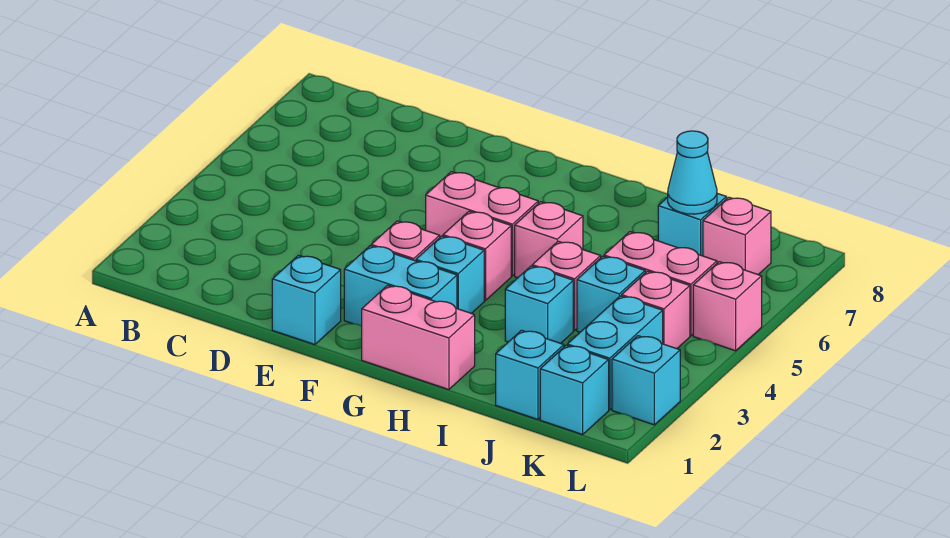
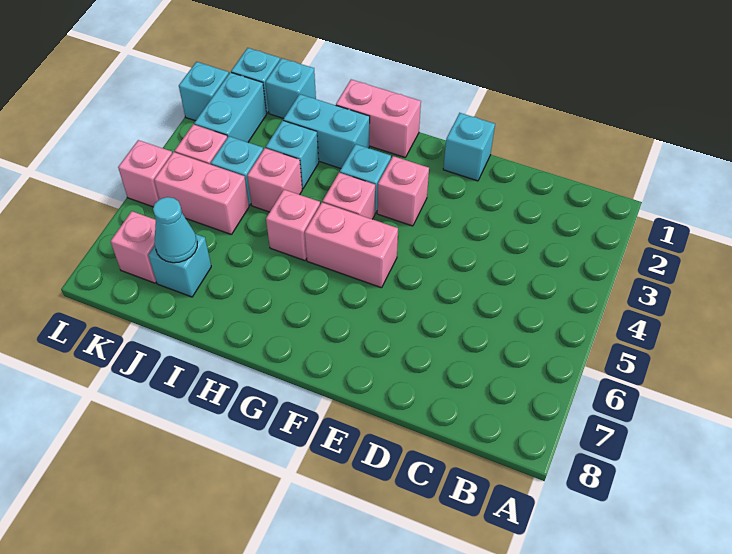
cyan brick F2:G2 level 1 -> cyan brick H2:I2 level 1

